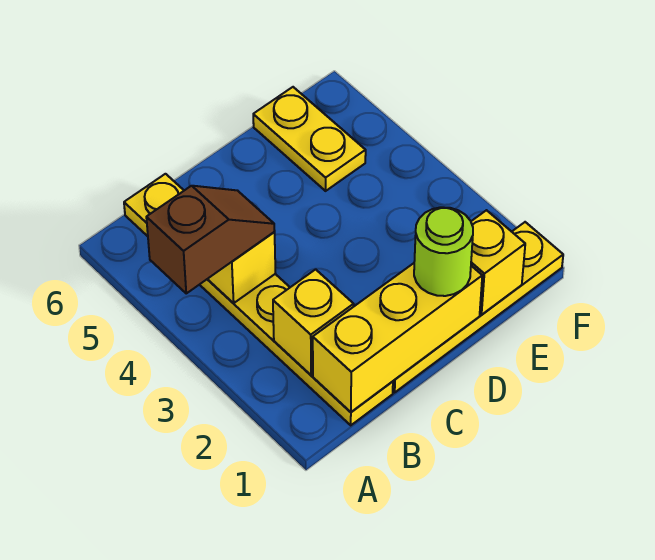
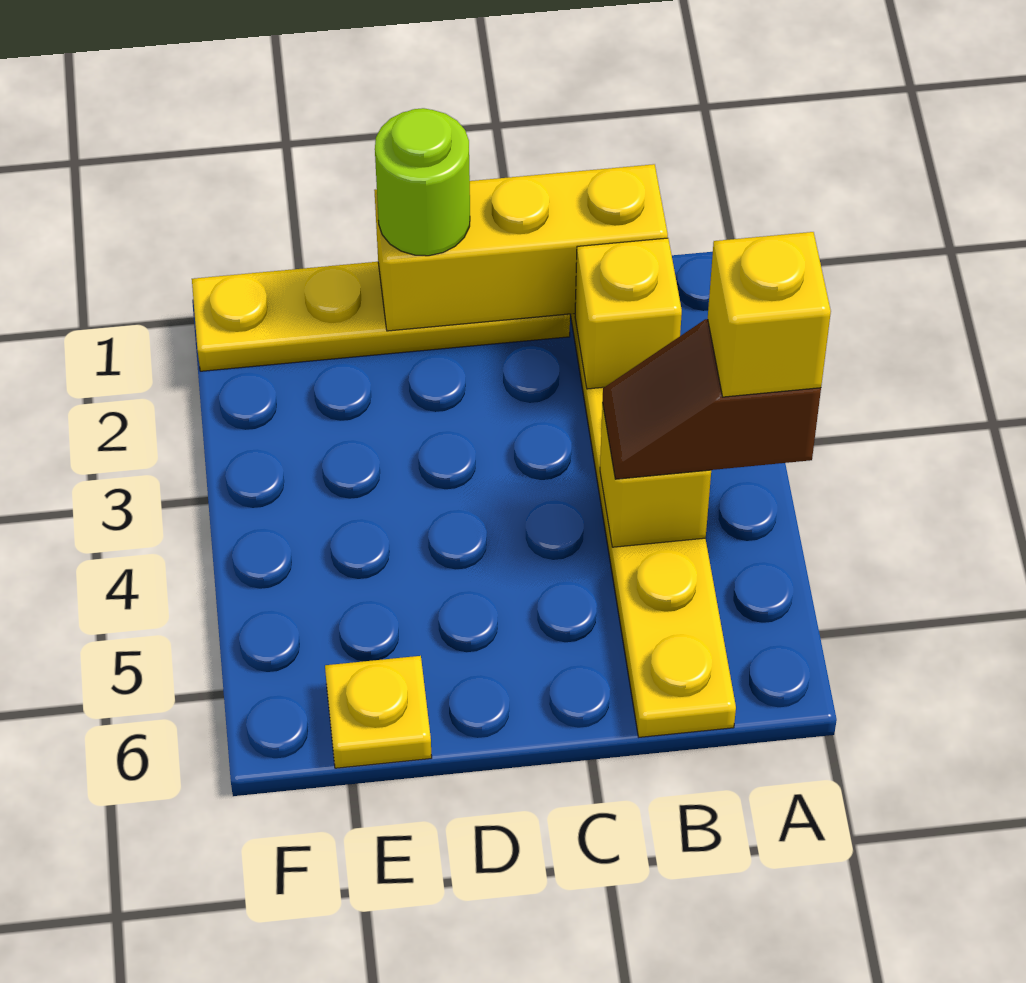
yellow brick E1 level 2 -> yellow brick A4 level 4
yellow plate E5:E6 level 1 -> yellow plate E6 level 1

